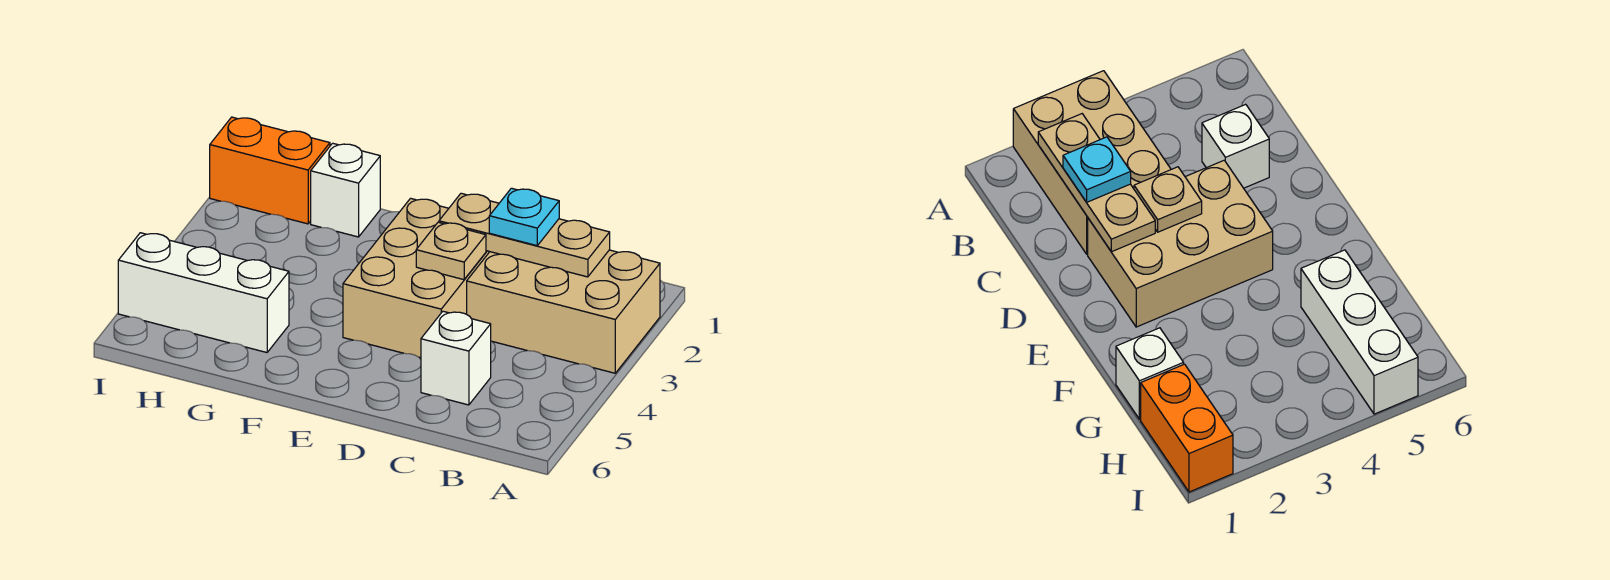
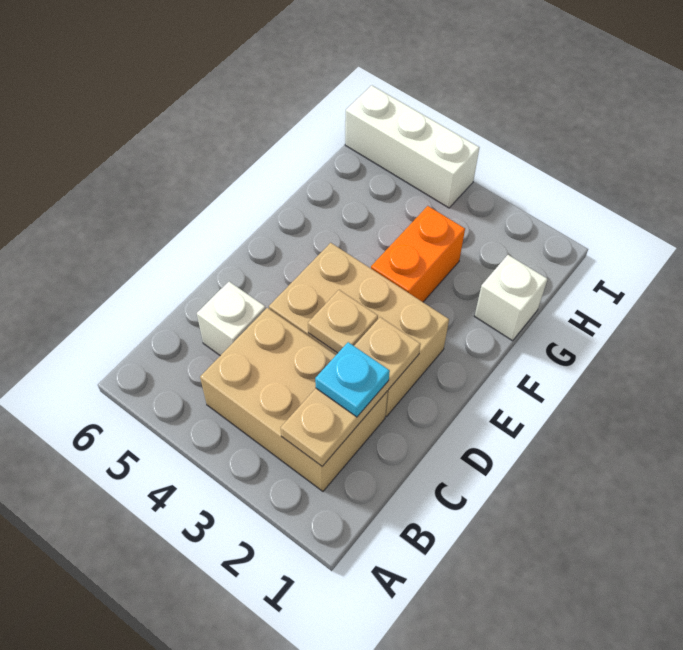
tan brick A2:C3 level 1 -> tan brick B2:C4 level 1
white brick G5:I5 level 1 -> white brick I4:I6 level 1
orange brick H1:I1 level 1 -> orange brick F3:G3 level 1

